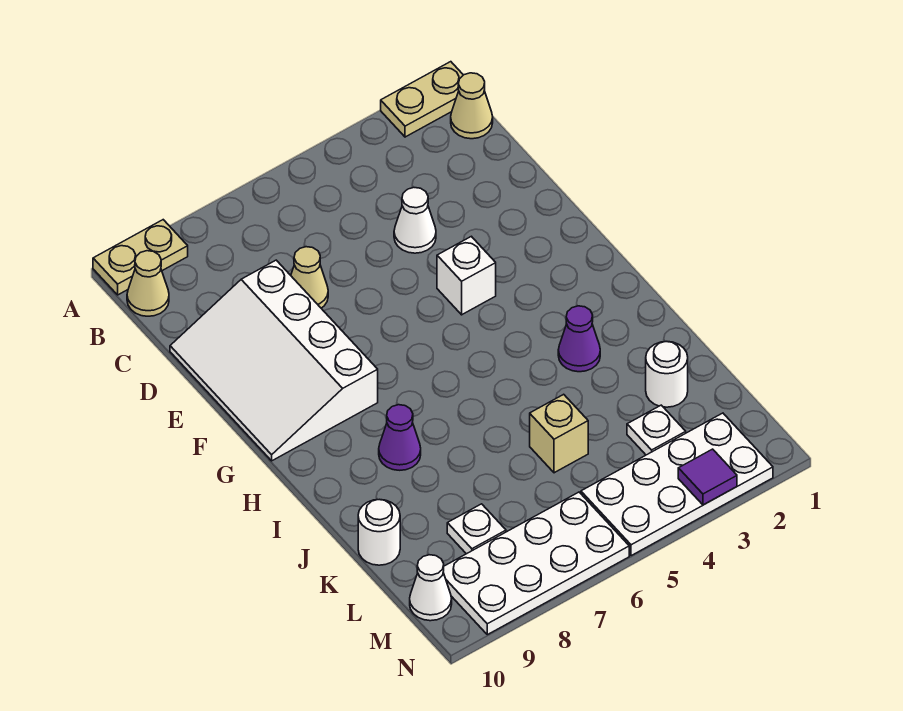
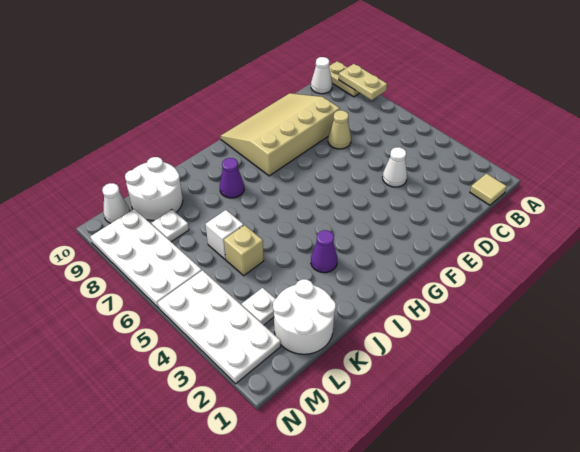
tan plate A1:A2 level 1 -> tan plate A8:A9 level 2
tan cone B1 level 1 -> tan tile B1 level 1
tan cone B10 level 1 -> white cone B10 level 1
white slope D8:G10 level 1 top 8 -> tan slope D8:G10 level 1 top 8
white brick F4 level 1 -> white brick K6 level 1
white round brick K2 level 1 -> white round brick K1:L2 level 1
white round brick K10 level 1 -> white round brick K9:L10 level 1
purple tile N3 level 2 -> none

